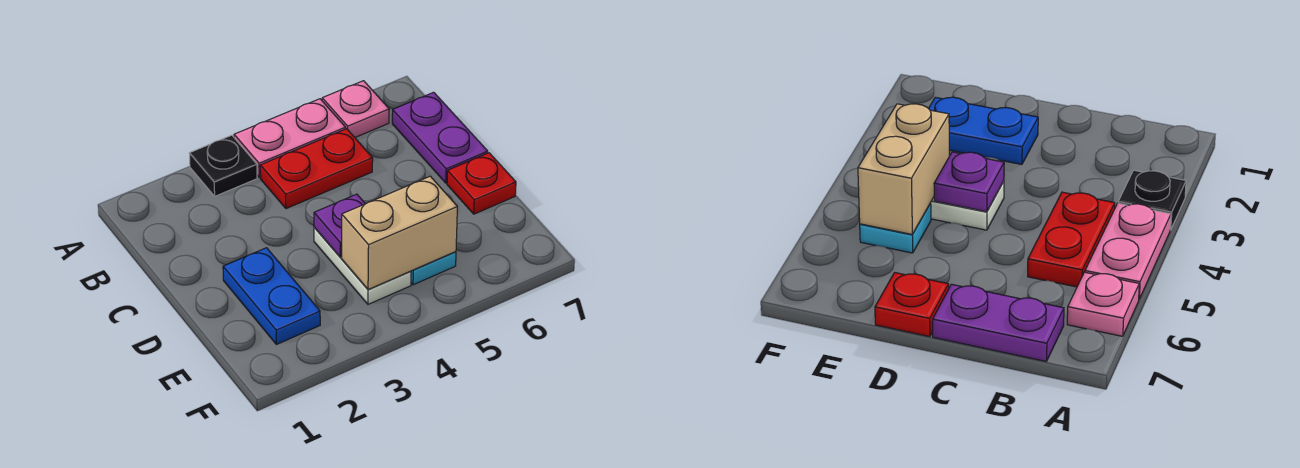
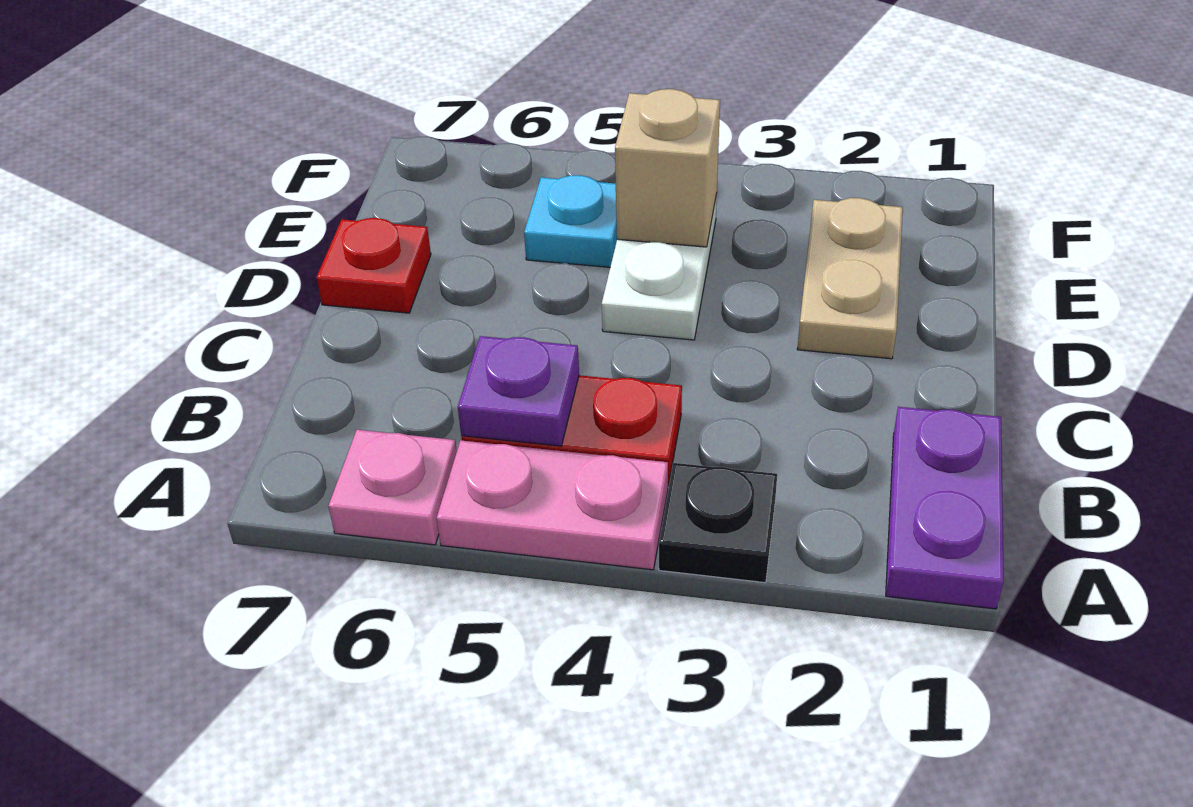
purple plate B7:C7 level 1 -> purple plate A1:B1 level 1
blue plate D2:E2 level 1 -> tan plate D2:E2 level 1
purple plate D4 level 2 -> purple plate B5 level 2
tan brick E4:E5 level 2 -> tan brick E4 level 2

